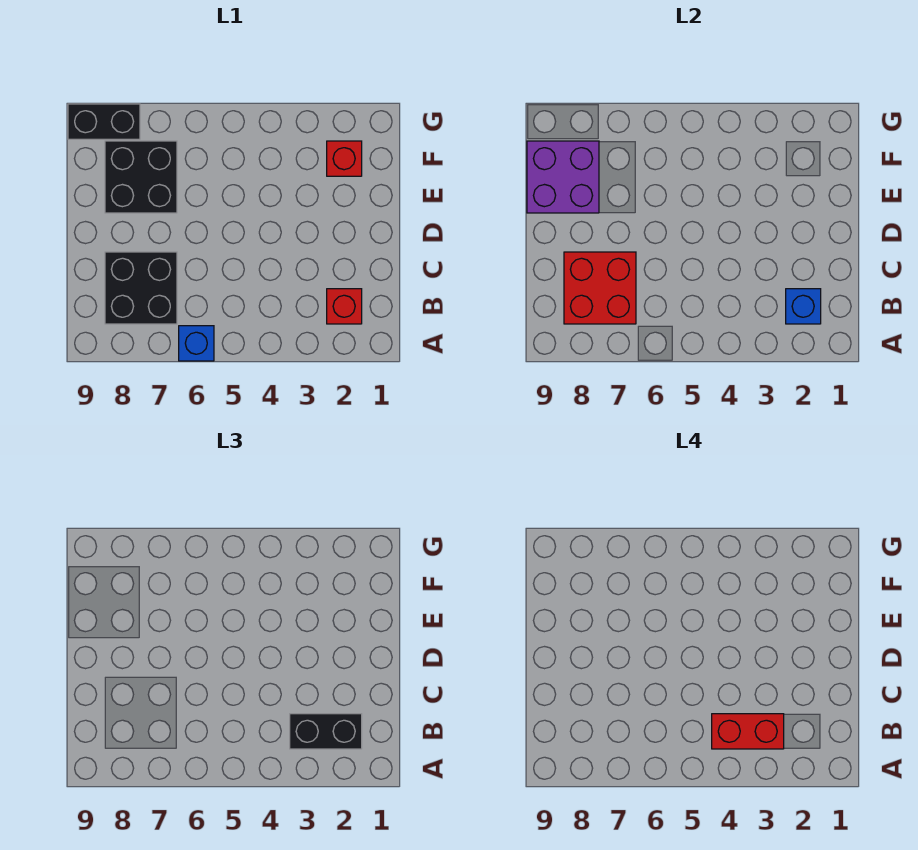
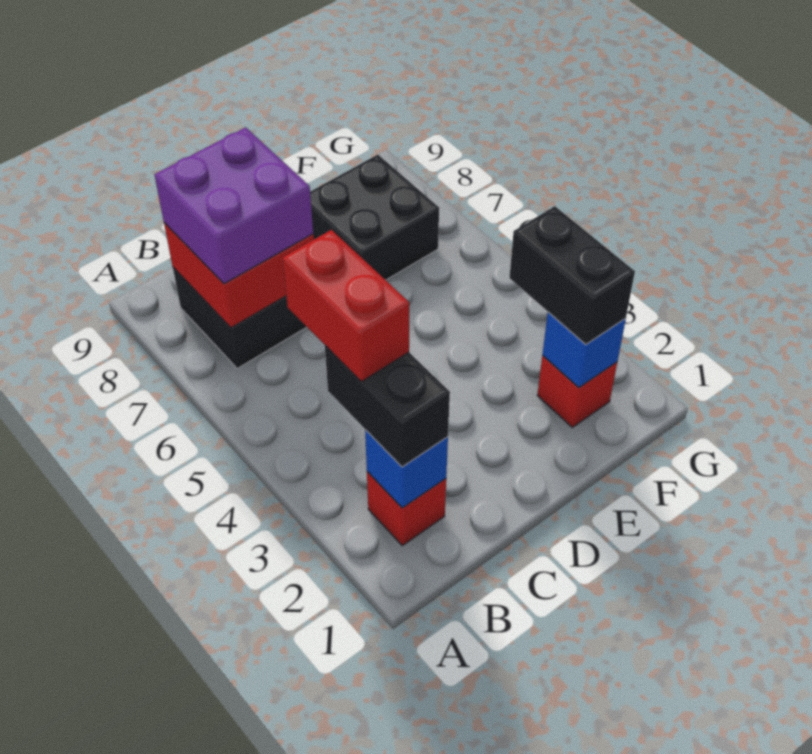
blue brick A6 level 1 -> blue brick F2 level 2
purple brick E8:F9 level 2 -> purple brick B7:C8 level 3
black brick G8:G9 level 1 -> black brick F2:F3 level 3

